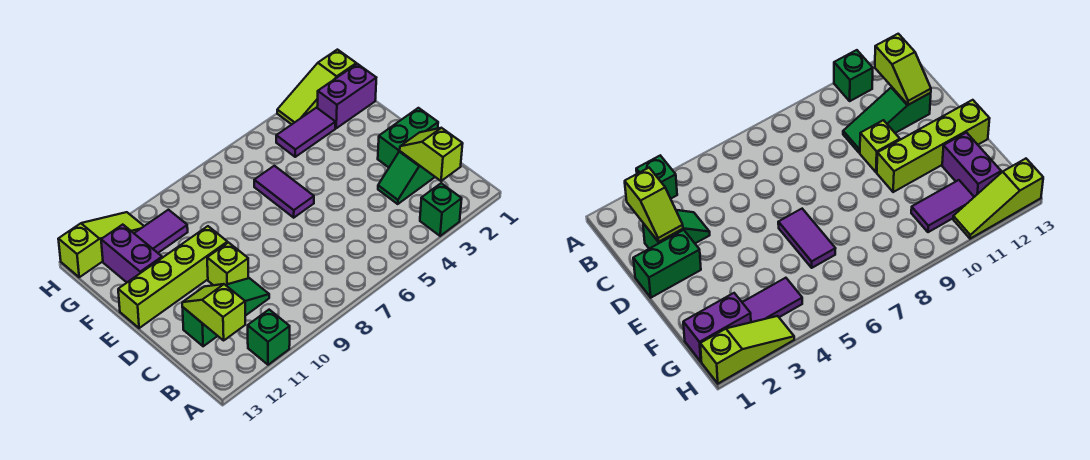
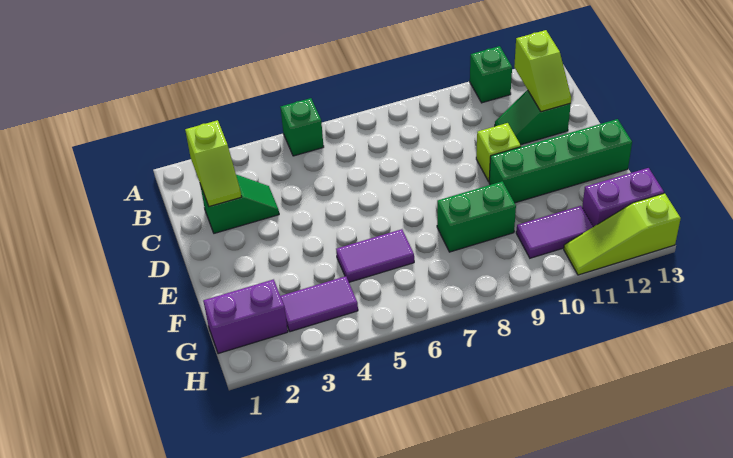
green brick A3 level 1 -> green brick A5 level 1
green slope C10:C12 level 1 top 12 -> green slope C11:C12 level 1 top 12
green brick D1:D2 level 1 -> green brick F8:F9 level 1
purple tile E6:F6 level 1 -> purple tile F5:F6 level 1
lime brick E10:E13 level 1 -> green brick E10:E13 level 1
purple brick F12:G12 level 1 -> purple brick G12:G13 level 1
lime slope H1:H3 level 1 top 1 -> none

